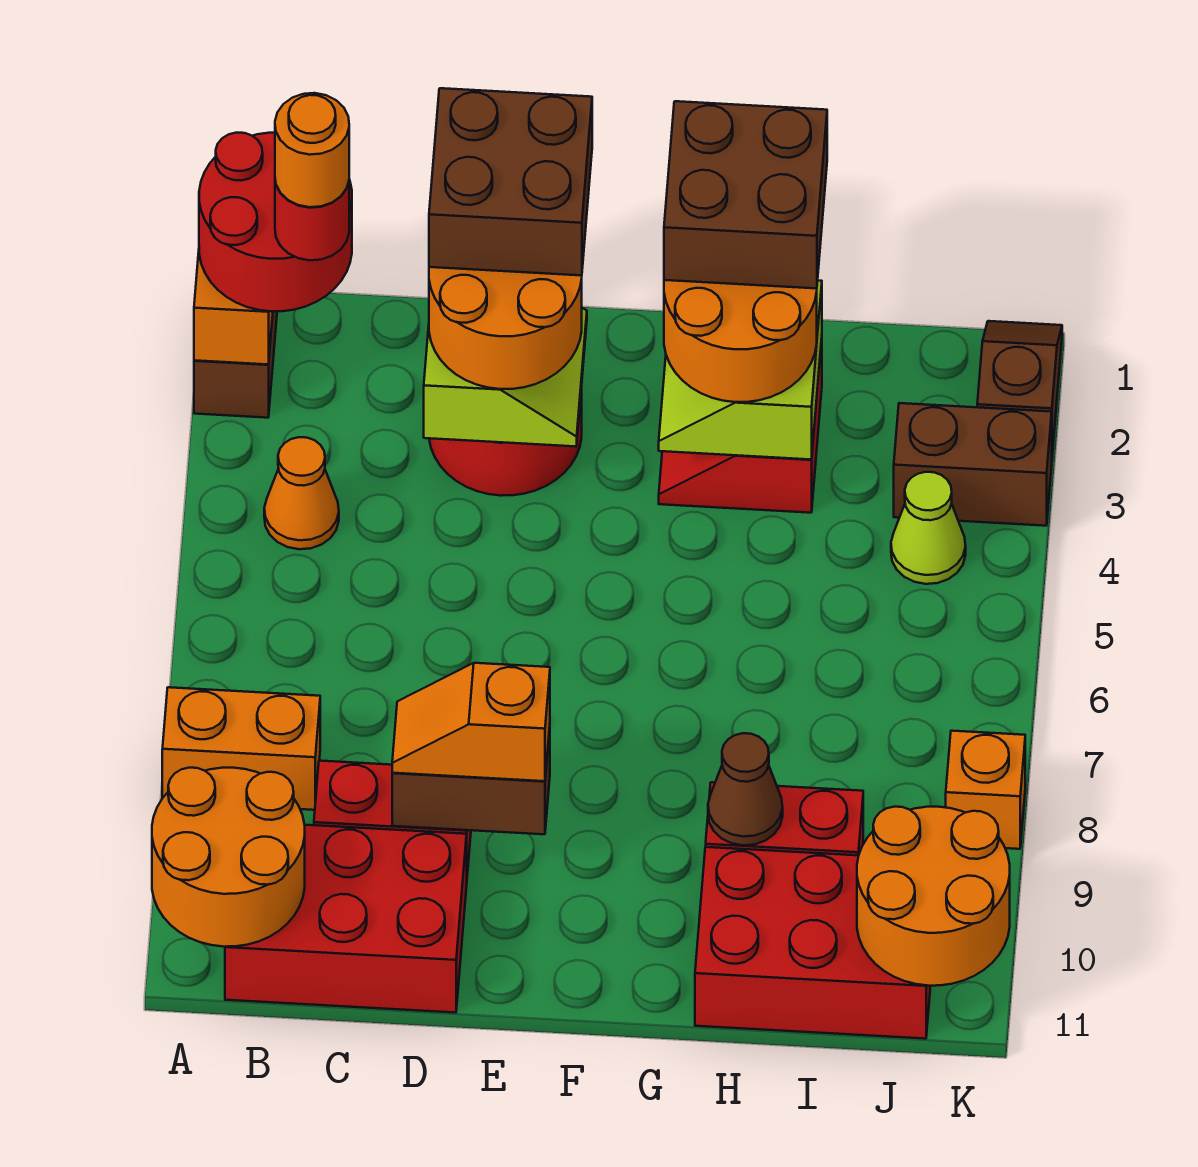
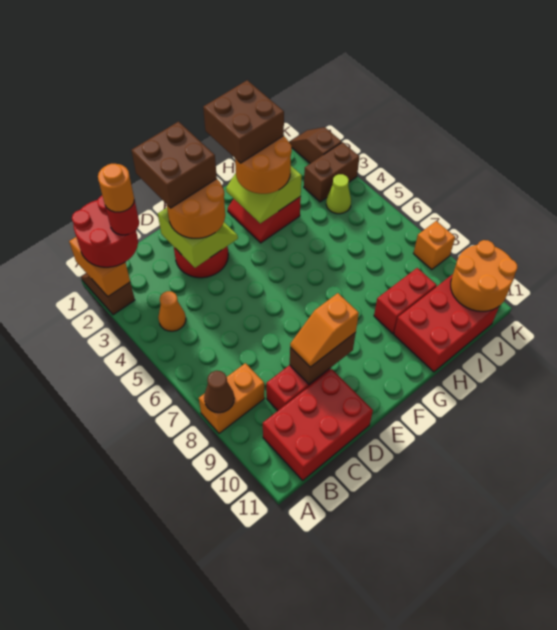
orange round brick A10:B11 level 2 -> none
brown cone H9 level 2 -> brown cone A8 level 2

